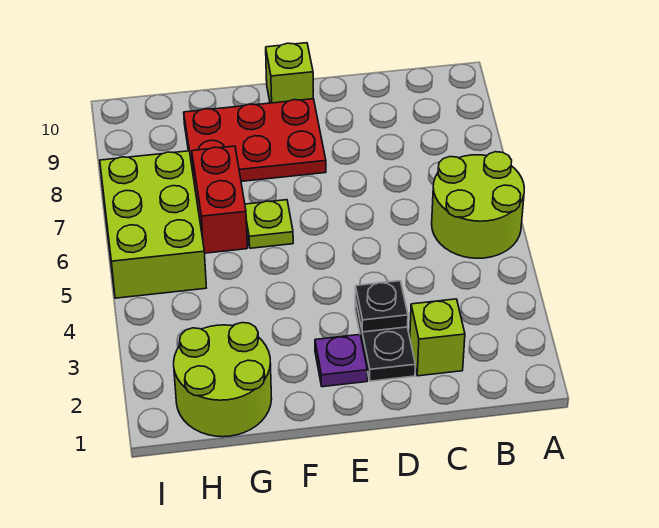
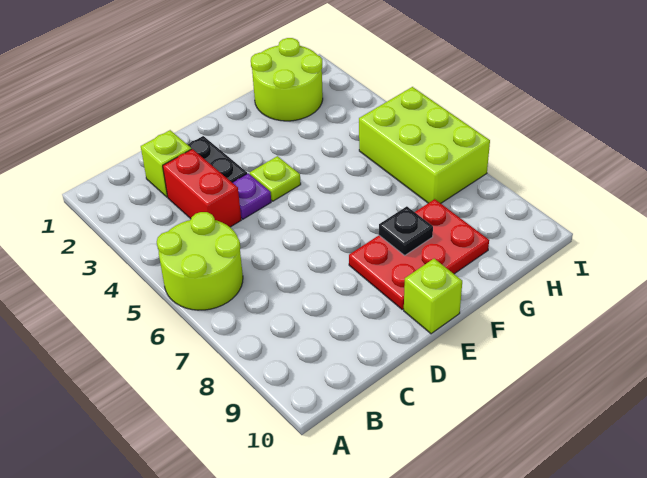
black plate D3 level 2 -> black plate F8 level 2
purple plate E2 level 1 -> purple plate D4 level 1
lime plate F6 level 1 -> lime plate E4 level 1
red brick G6:G7 level 1 -> red brick C3:C4 level 1

